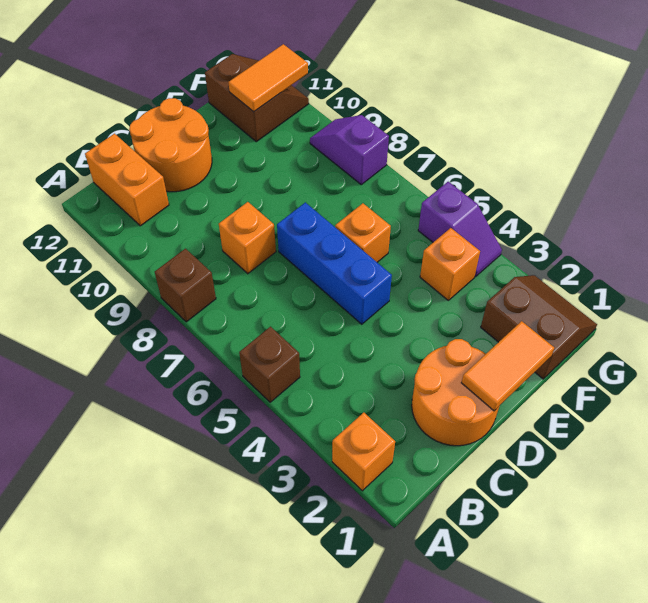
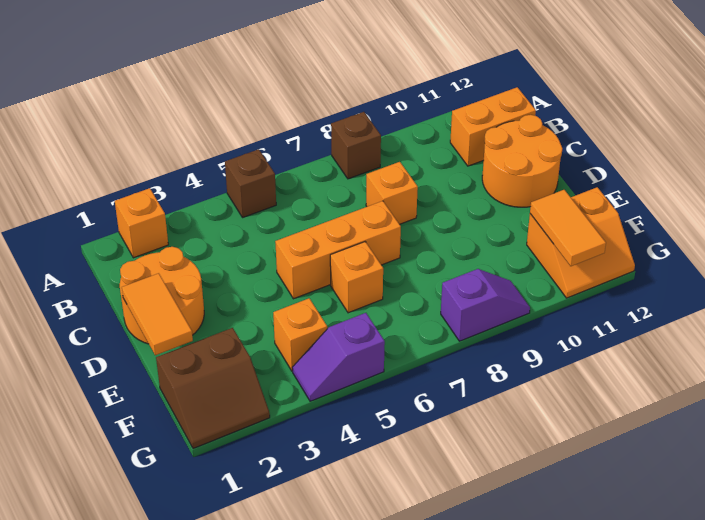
blue brick D5:D7 level 1 -> orange brick D5:D7 level 1
brown slope F11:G12 level 1 top F -> orange slope F11:G12 level 1 top F

